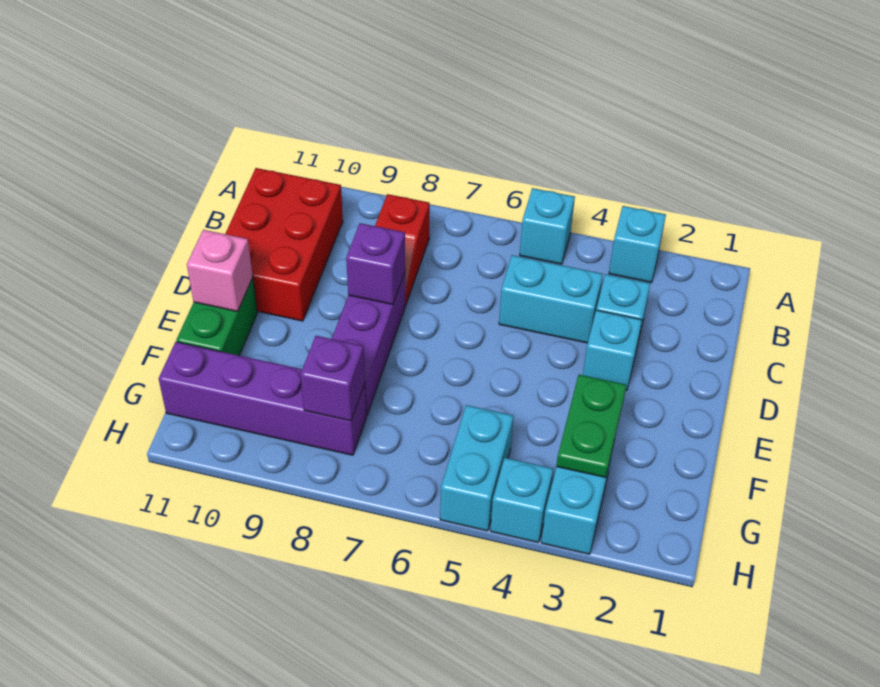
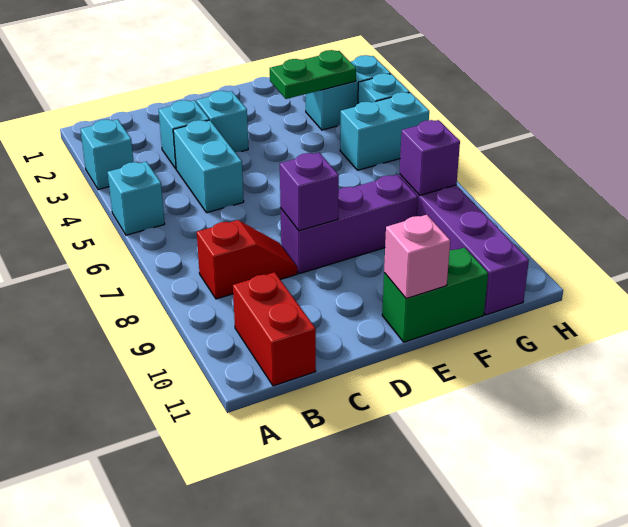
red brick B10:D11 level 1 -> red brick B10:B11 level 1

